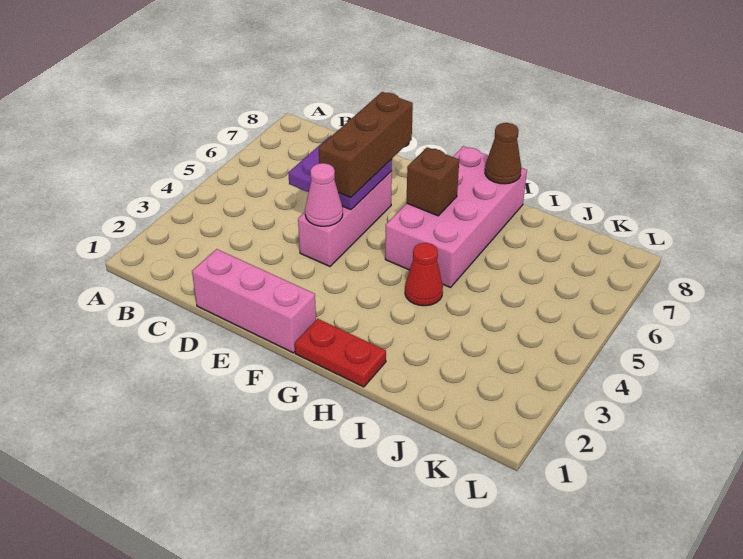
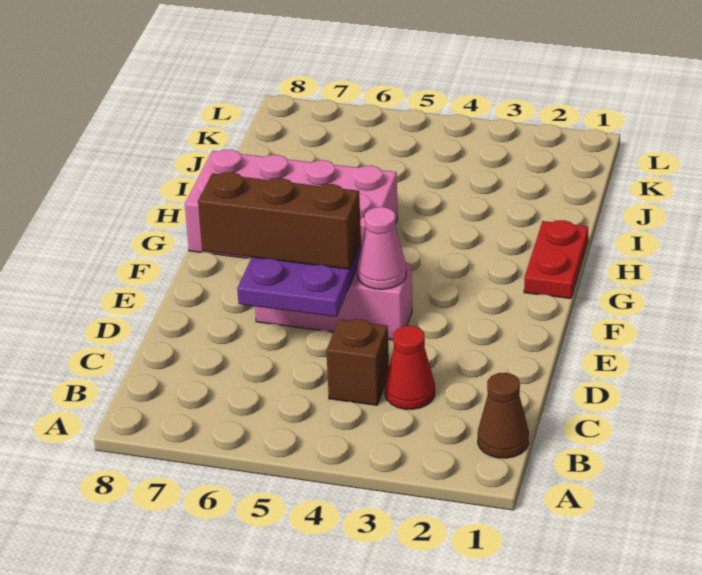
pink brick D1:F1 level 1 -> none
brown brick G6 level 2 -> brown brick C4 level 1
red cone H4 level 1 -> red cone C3 level 1
brown cone H8 level 2 -> brown cone B1 level 1

